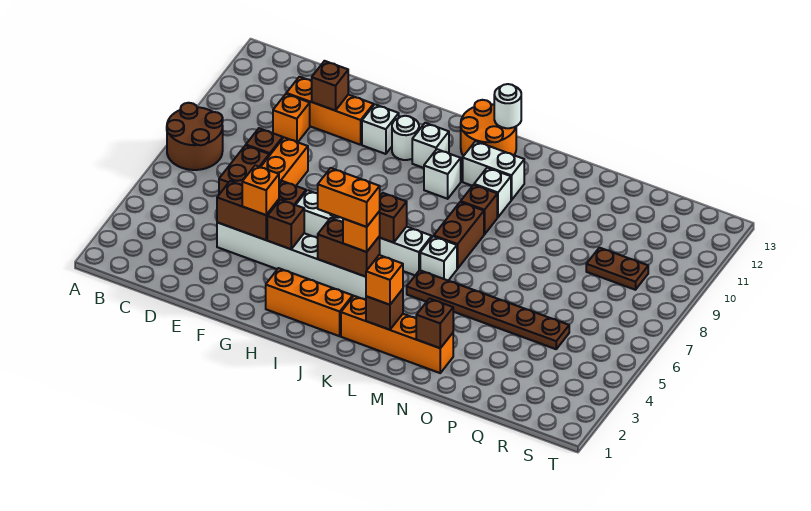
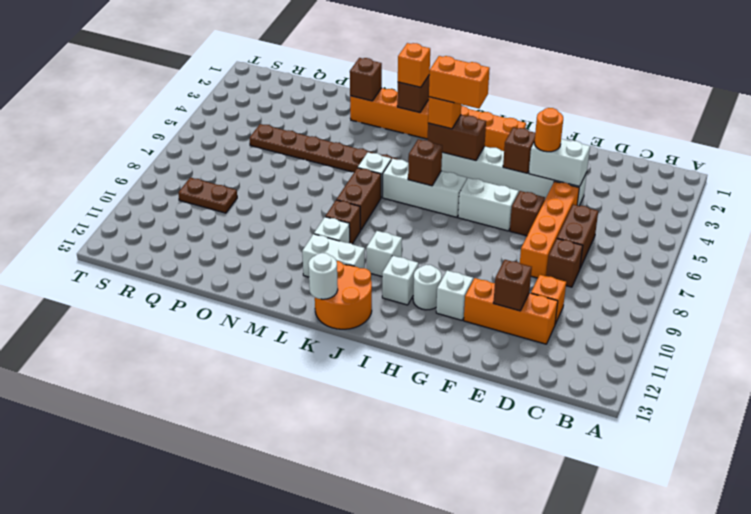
brown round brick A7:B8 level 1 -> none
brown brick E4:F4 level 2 -> white brick E4:F4 level 2
orange brick F4 level 3 -> orange round brick F4 level 3

